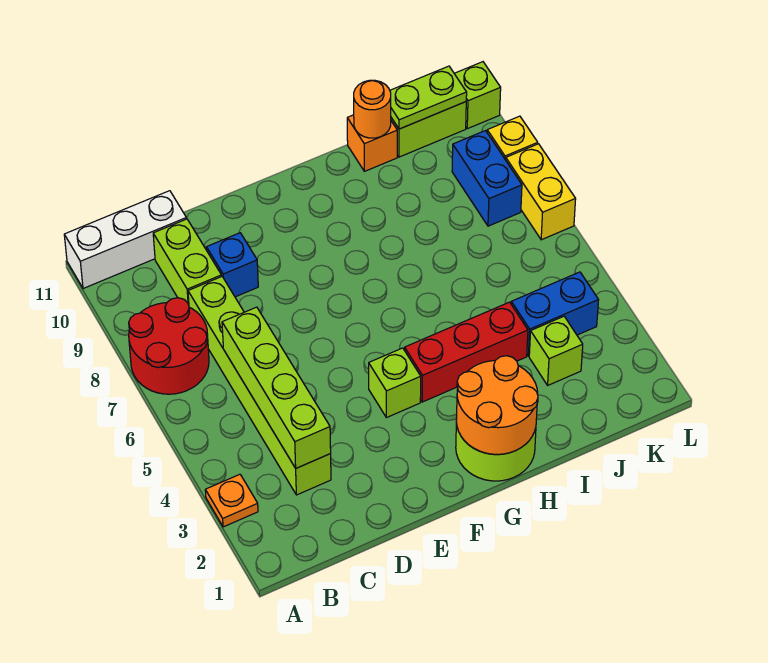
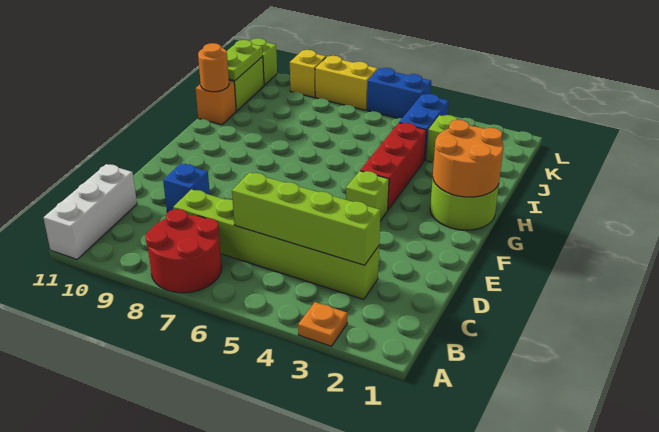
lime brick C9:C10 level 1 -> none
blue brick K8:K9 level 1 -> blue brick L5:L6 level 1

